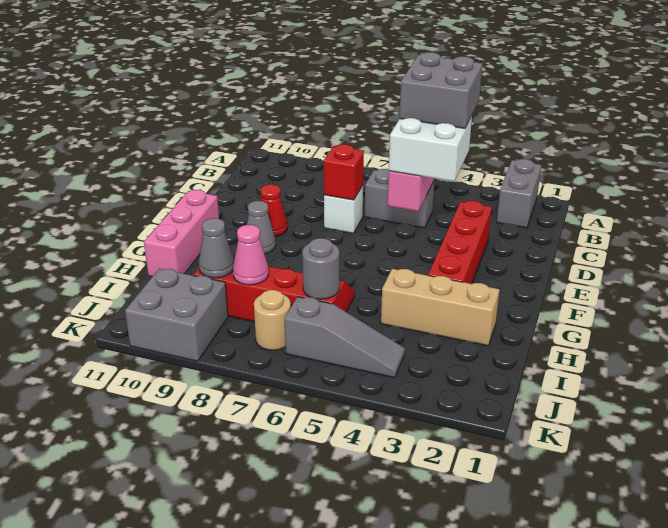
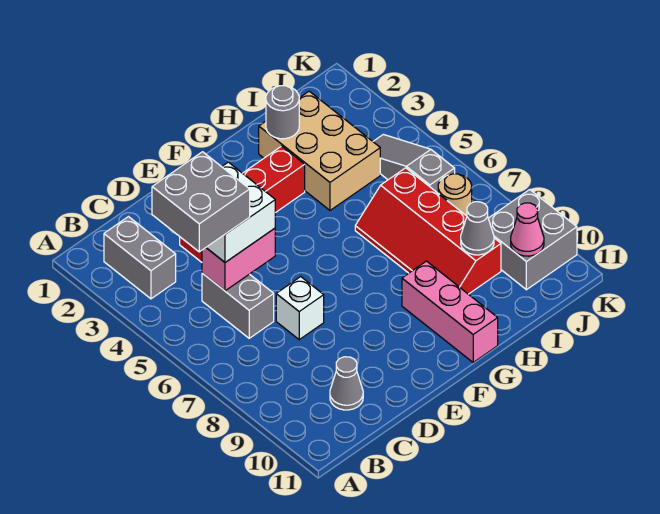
grey brick A2:B2 level 1 -> grey brick B2:B3 level 1
red brick D7 level 2 -> none
red cone E9 level 1 -> none
grey cone F9 level 1 -> grey cone C10 level 1
pink brick F11:H11 level 1 -> pink brick G9:G11 level 1
tan brick H2:H4 level 1 -> tan brick H2:I4 level 1
grey round brick I6 level 2 -> grey round brick H2 level 2
pink cone I8 level 2 -> pink cone J10 level 2

